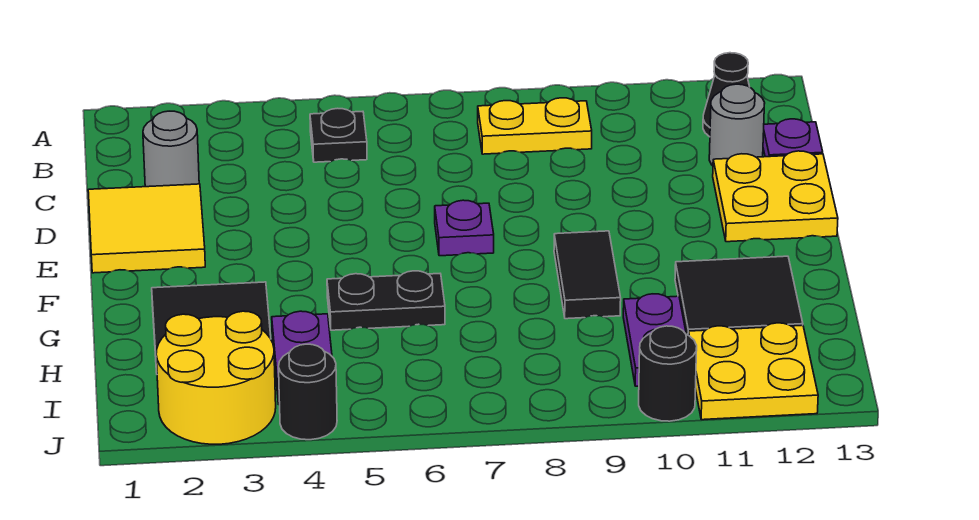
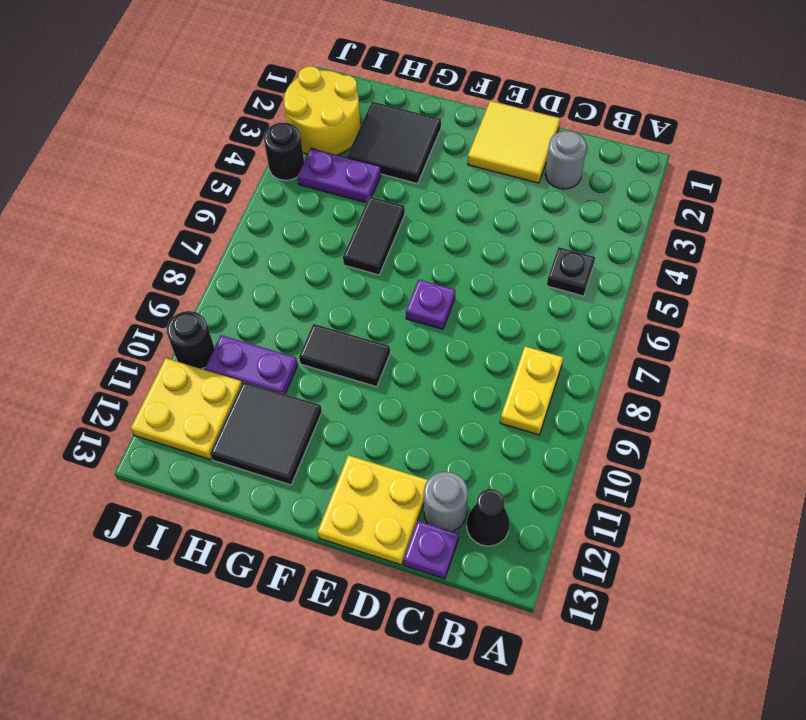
black plate G5:G6 level 1 -> black tile G5:G6 level 1

